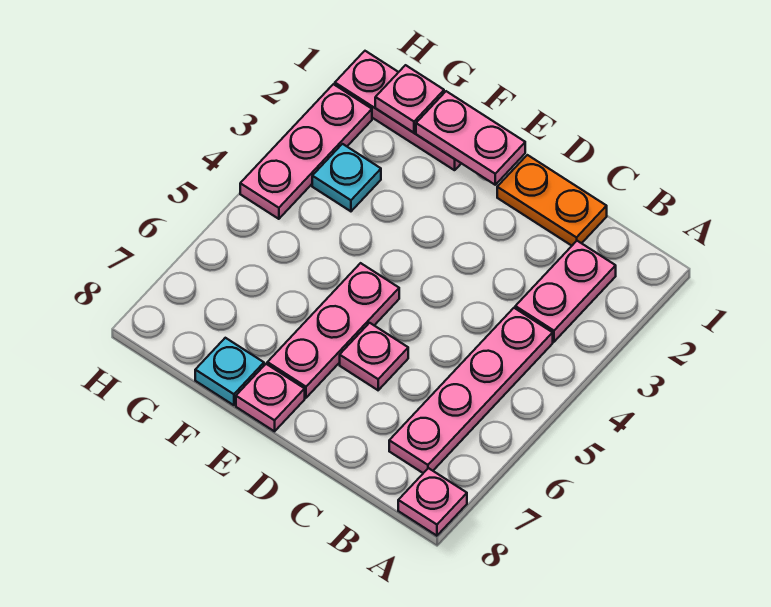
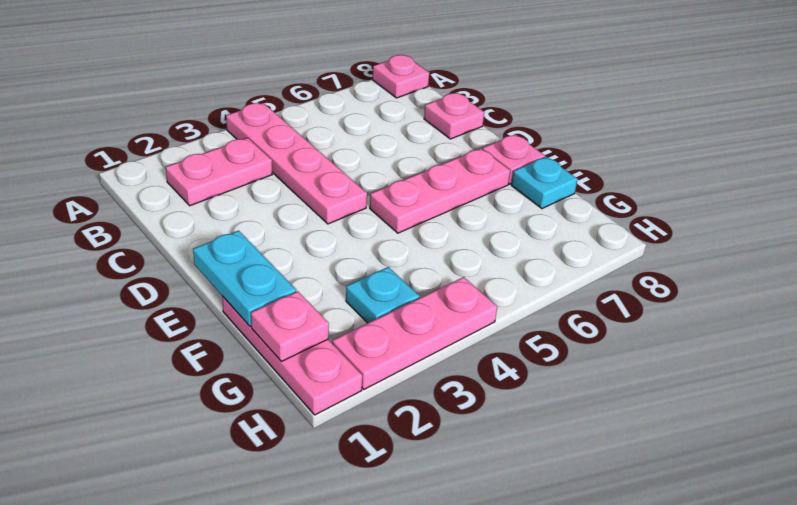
pink plate B4:B7 level 1 -> pink plate A4:D4 level 1
orange plate C1:D1 level 1 -> none
pink plate D6 level 1 -> pink plate C8 level 1
pink plate E1:F1 level 2 -> cyan plate E1:F1 level 2

